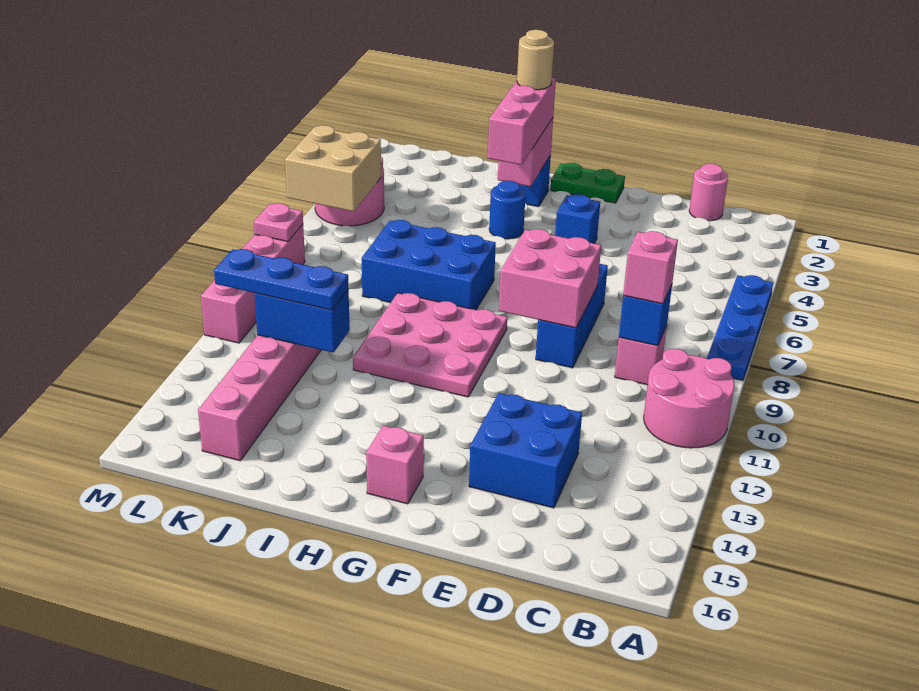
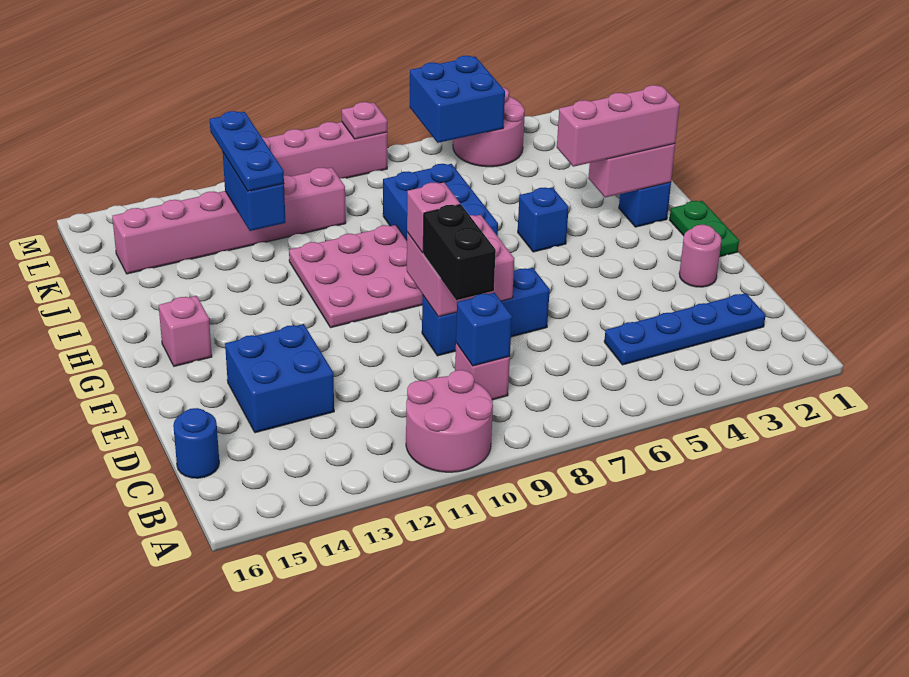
blue plate A5:A8 level 1 -> blue plate C2:C5 level 1
pink round brick C1 level 1 -> pink round brick E2 level 1
pink brick C9 level 3 -> pink brick F9 level 3
none -> black brick D9:E9 level 3
blue brick F4 level 1 -> blue brick H5 level 1
tan round brick H2 level 4 -> none
blue round brick H4 level 1 -> blue round brick C16 level 1
tan brick L5:M6 level 2 -> blue brick L5:M6 level 2

